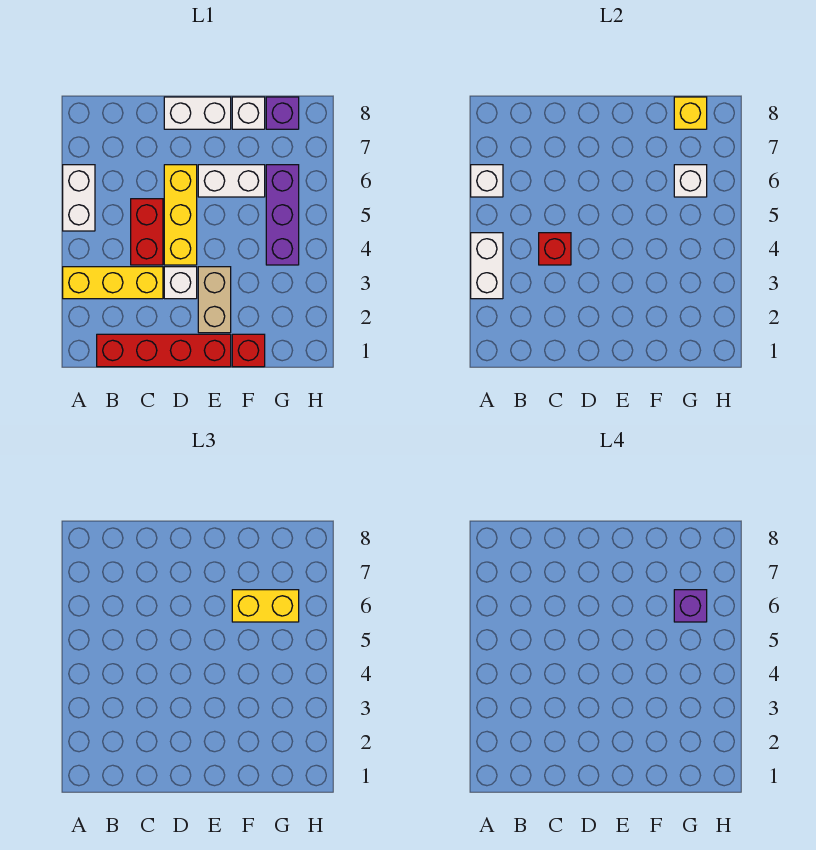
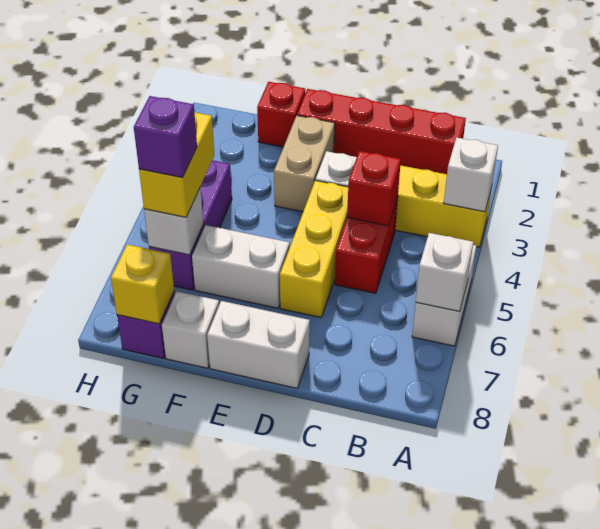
white brick A3:A4 level 2 -> white brick A3 level 2
yellow brick F6:G6 level 3 -> yellow brick G5:G6 level 3

